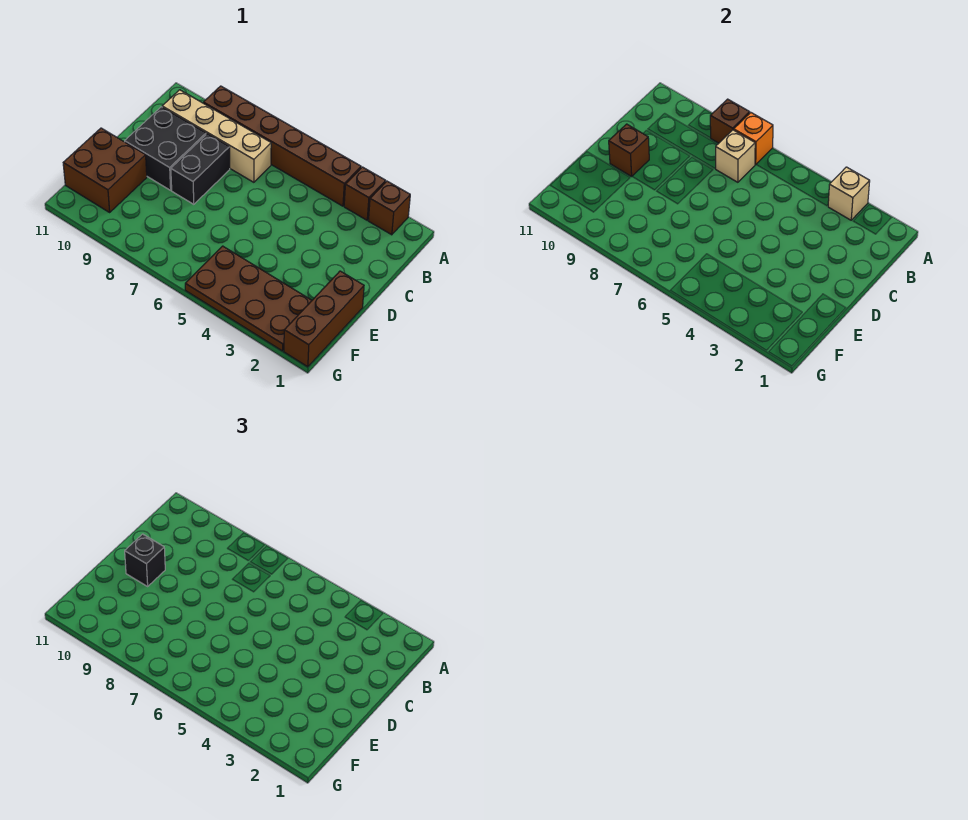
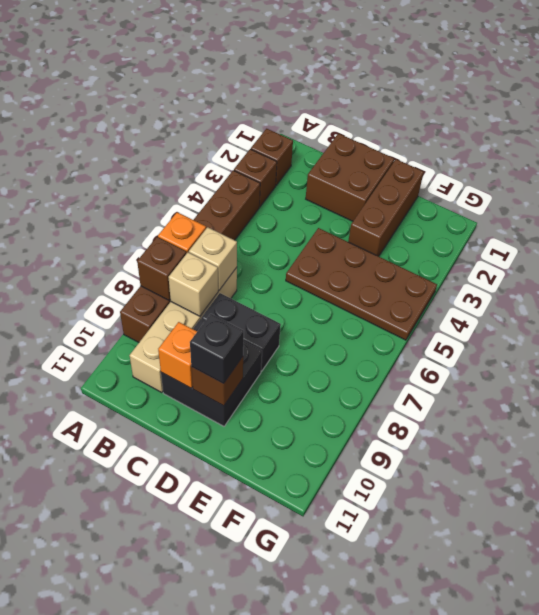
tan brick A3 level 2 -> tan brick B8 level 2
none -> orange brick C10 level 2
brown brick E1:G1 level 1 -> brown brick E1:E3 level 1
brown brick E10:F11 level 1 -> brown brick C1:D2 level 1
brown plate F2:G5 level 1 -> brown plate D4:G5 level 1

